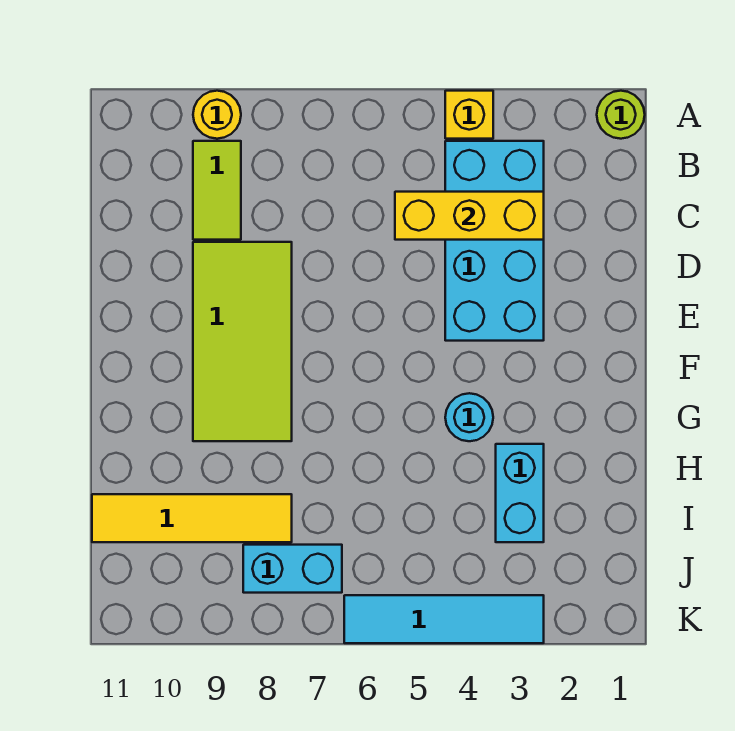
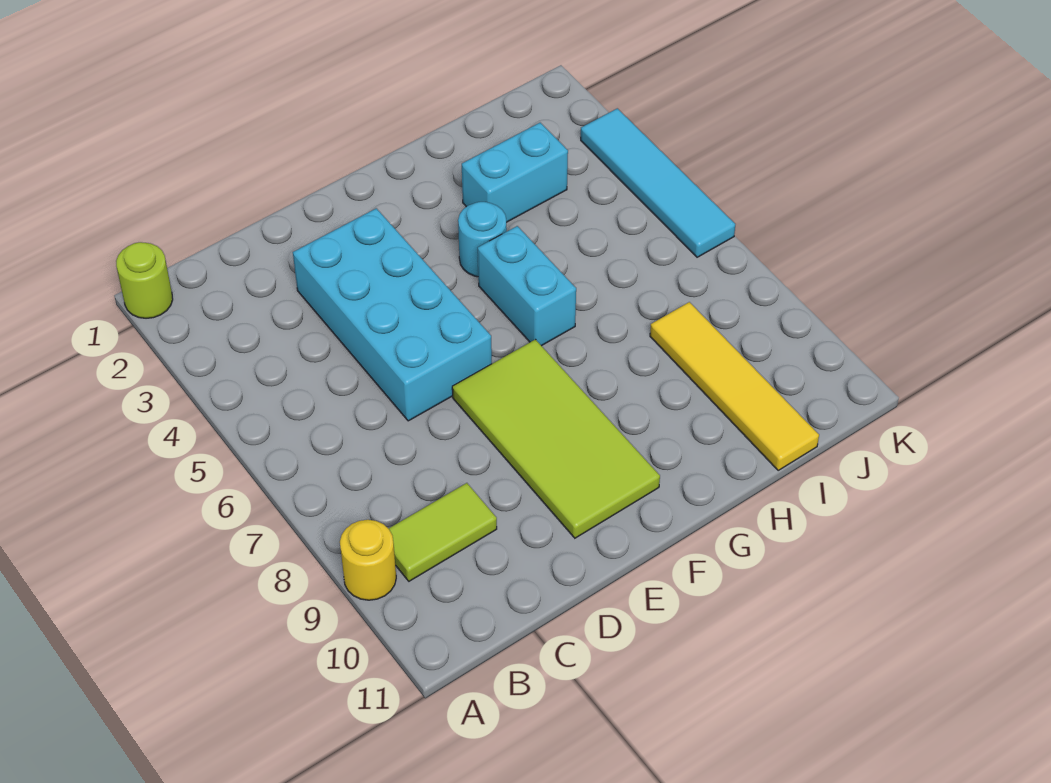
yellow brick A4 level 1 -> none
cyan brick B3:E4 level 1 -> cyan brick D3:E6 level 1
yellow brick C3:C5 level 2 -> none
lime tile D8:G9 level 1 -> lime tile E7:F10 level 1
cyan brick J7:J8 level 1 -> cyan brick G5:G6 level 1

